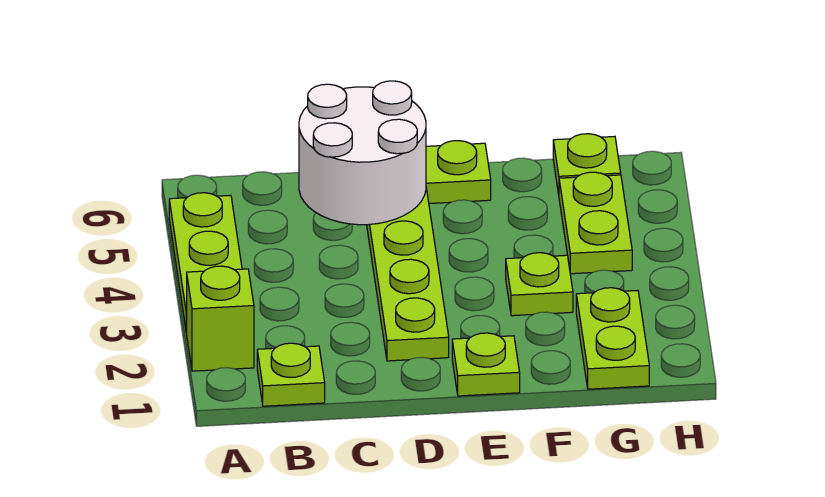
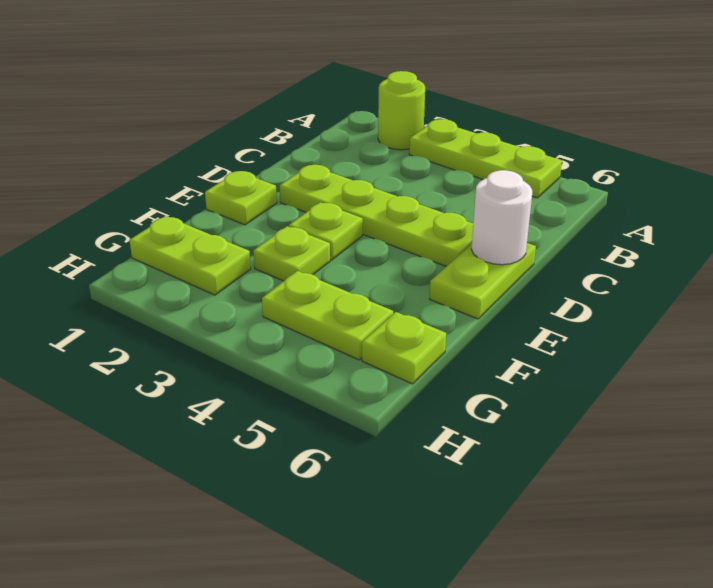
lime brick A2 level 1 -> lime round brick A2 level 1
lime plate B1 level 1 -> lime plate E3 level 1
white round brick C5:D6 level 2 -> white round brick D6 level 2

